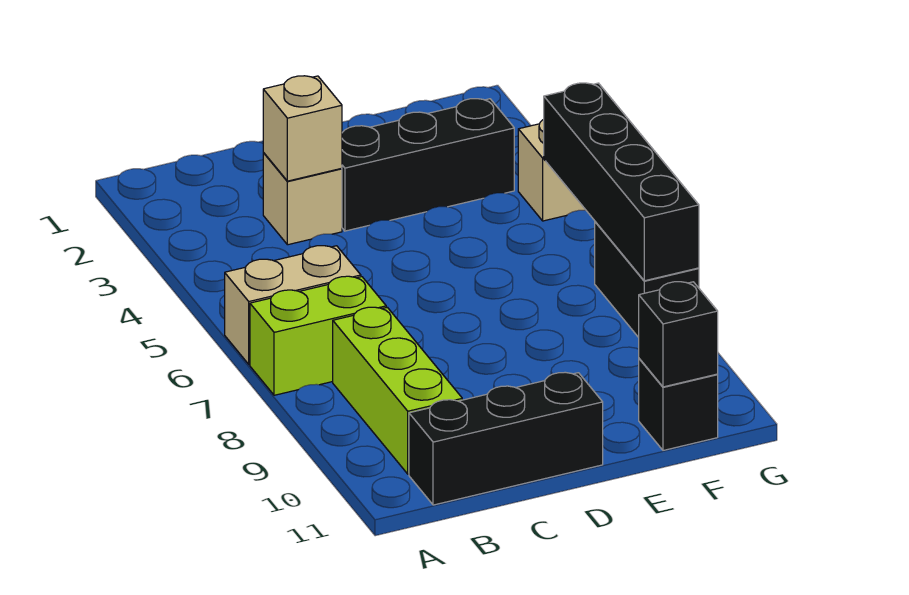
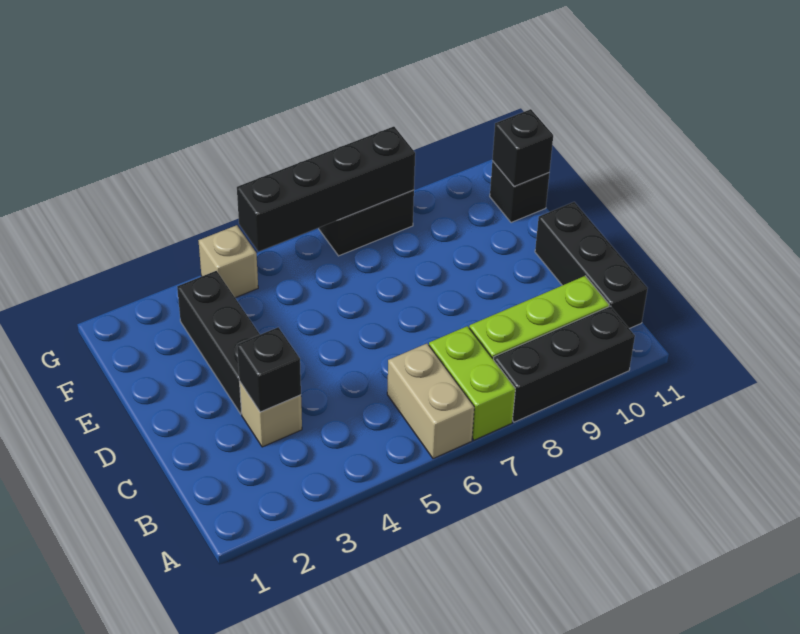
none -> black brick A8:A10 level 1
tan brick C3 level 2 -> black brick C3 level 2

